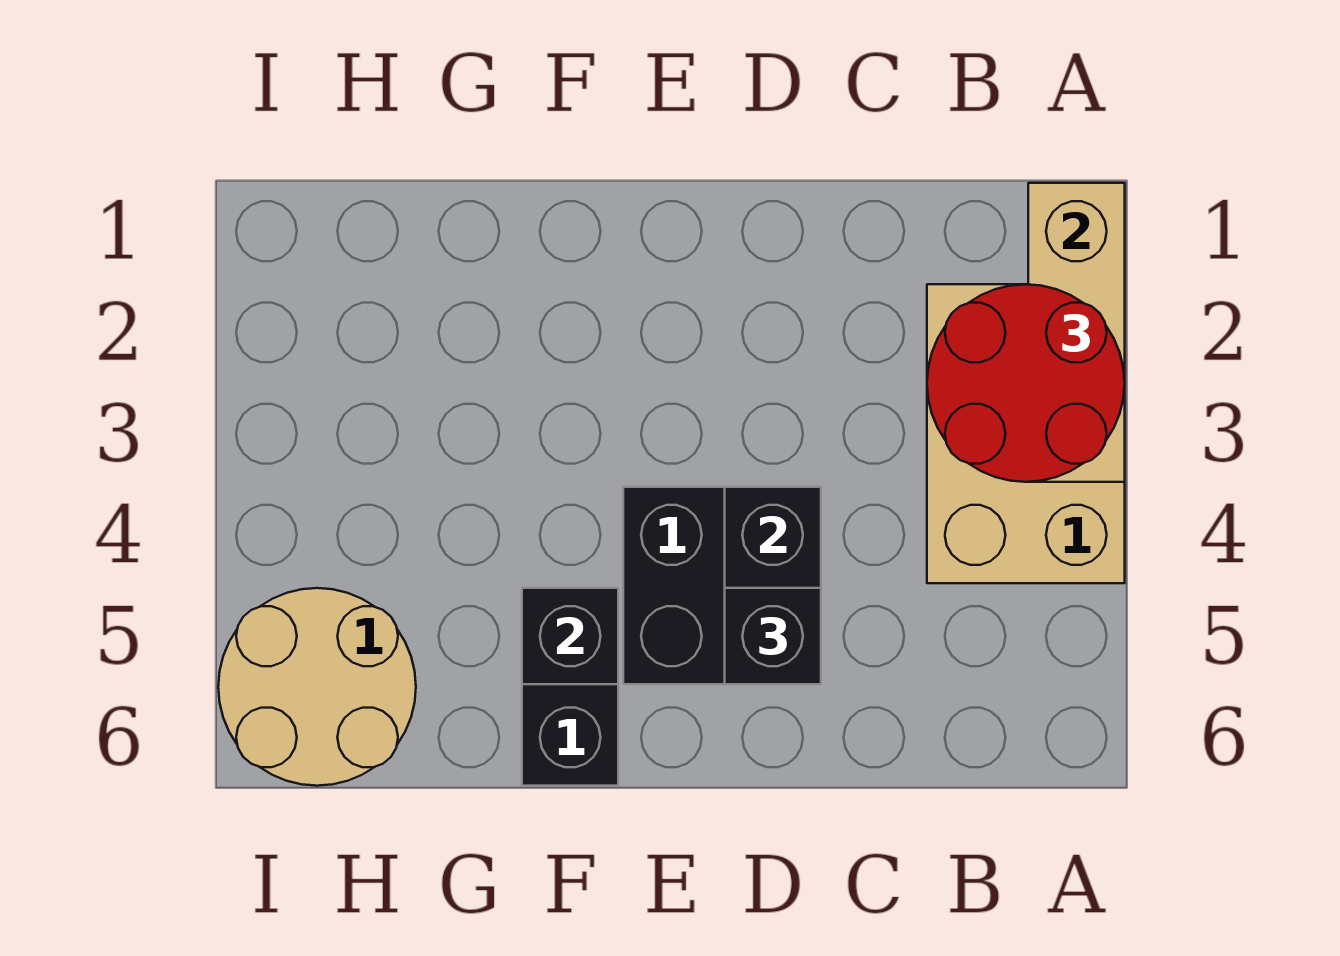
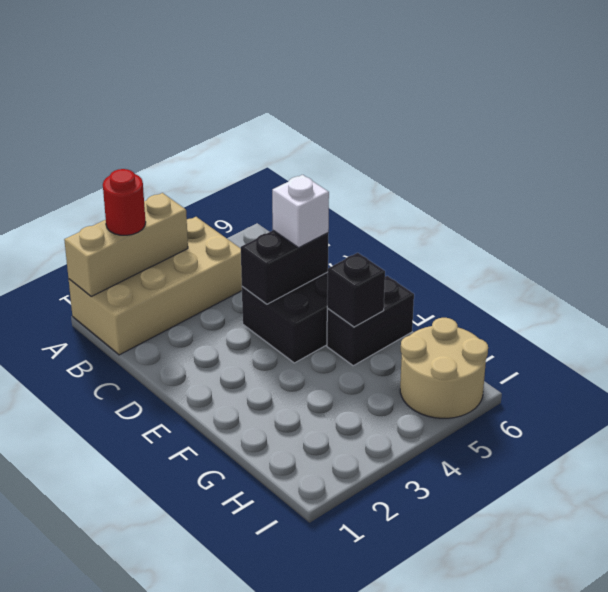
tan brick A2:B4 level 1 -> tan brick A1:B4 level 1
red round brick A2:B3 level 3 -> red round brick A2 level 3
black brick D5 level 3 -> white brick D5 level 3

